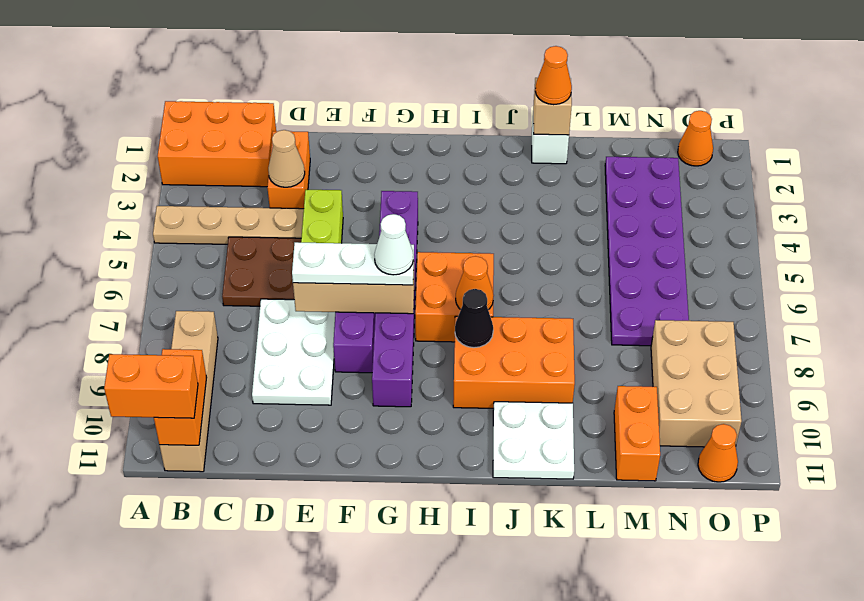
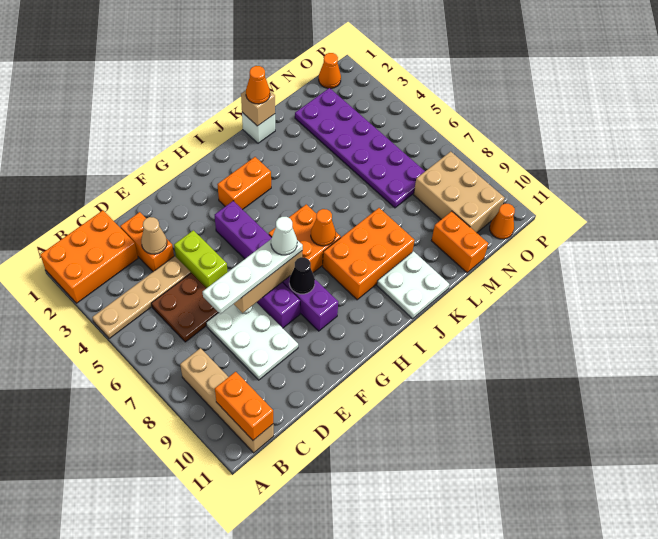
orange brick A11:B11 level 3 -> orange brick H3:I3 level 1
white plate E7:G7 level 3 -> white plate D7:G7 level 3
black cone I8 level 2 -> black cone G8 level 2

